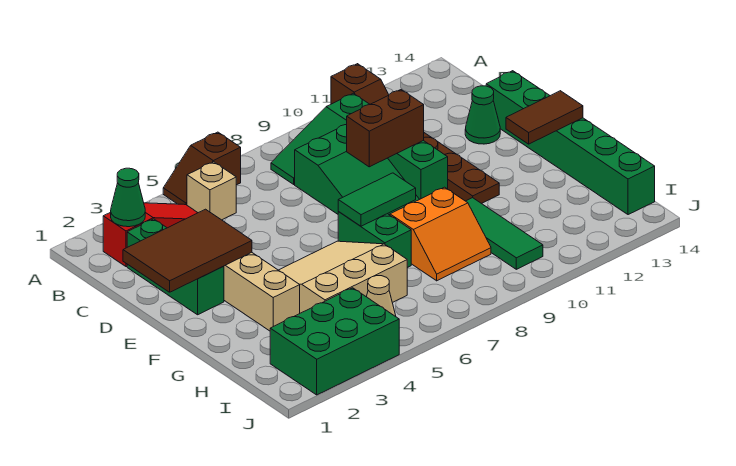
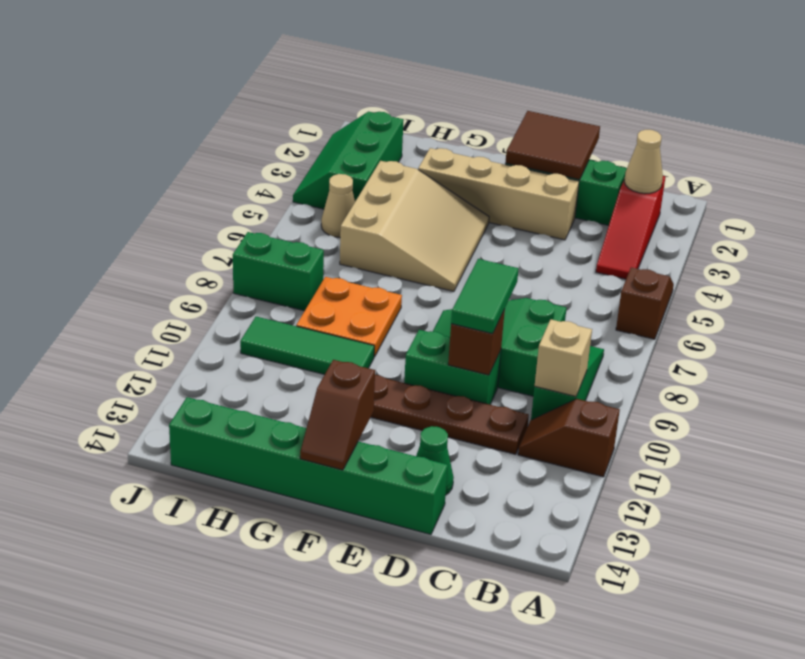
green cone B2 level 2 -> tan cone B2 level 2
tan brick B5 level 1 -> tan brick B10 level 2
brown tile D1:E3 level 2 -> brown tile D1:E2 level 2
brown brick D9:D10 level 2 -> brown brick D10 level 2
green brick F7:G7 level 1 -> green brick I8:J8 level 1
green tile F7:F8 level 2 -> green tile D9:D10 level 3
brown tile F13:F14 level 2 -> brown slope F13:F14 level 2 top 13
orange slope G8:H9 level 1 top G -> orange plate G8:H9 level 1
green brick I2:J4 level 1 -> green slope I2:J4 level 1 top I

